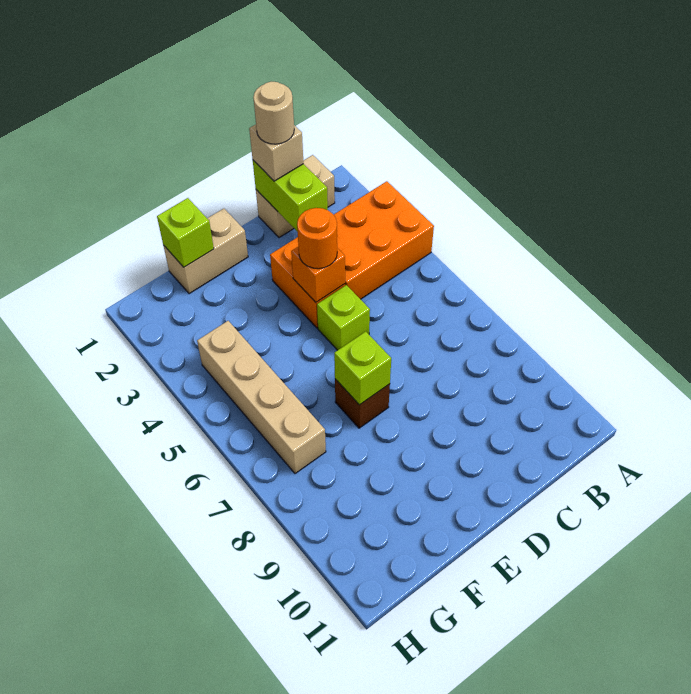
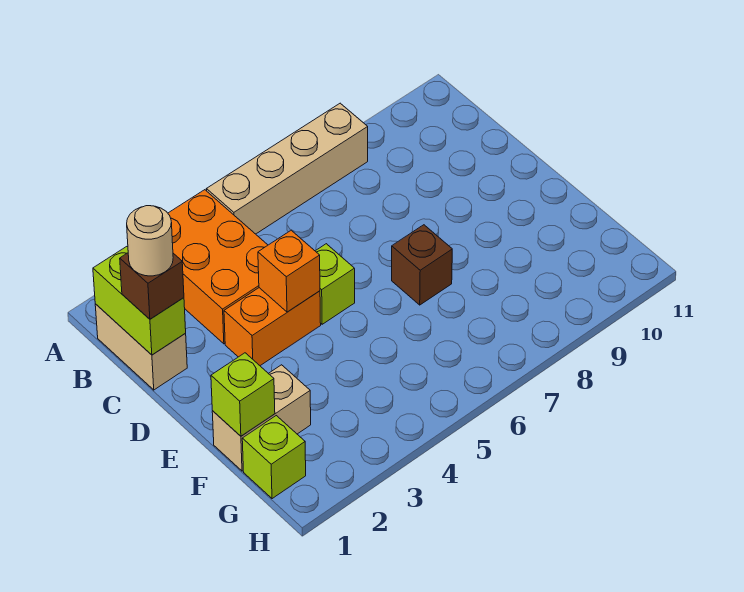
lime brick C1:C2 level 2 -> lime brick B1:C1 level 2
tan brick C1 level 3 -> brown brick C1 level 3
orange round brick D4 level 3 -> none
tan brick E1:F1 level 1 -> tan brick F1:F2 level 1
lime brick E7 level 2 -> lime brick G1 level 1
tan brick G4:G7 level 1 -> tan brick A5:A8 level 1

